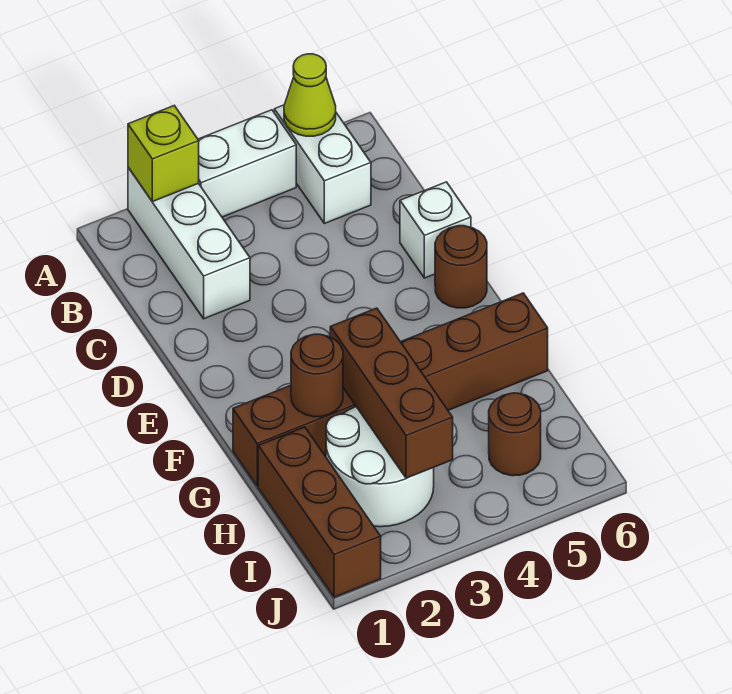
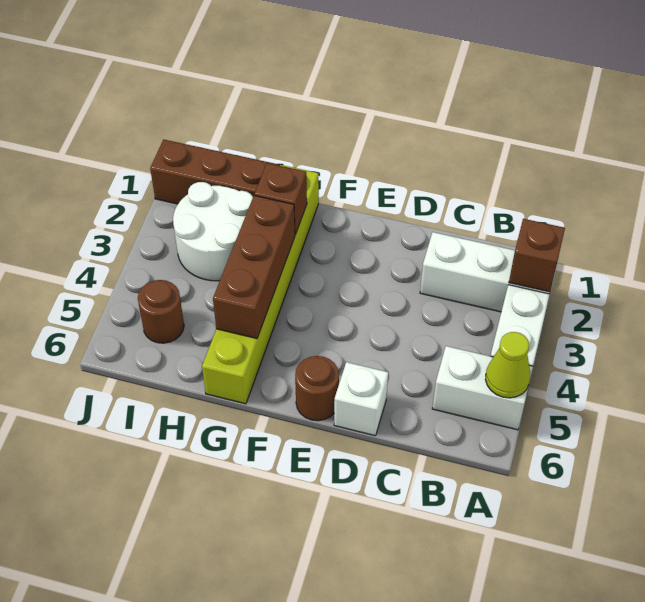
lime brick A2 level 2 -> brown brick A2 level 2
brown brick G1:G6 level 1 -> lime brick G1:G6 level 1
brown round brick G2 level 2 -> brown brick G2 level 2
brown brick G3:I3 level 2 -> brown brick G3:G5 level 2

